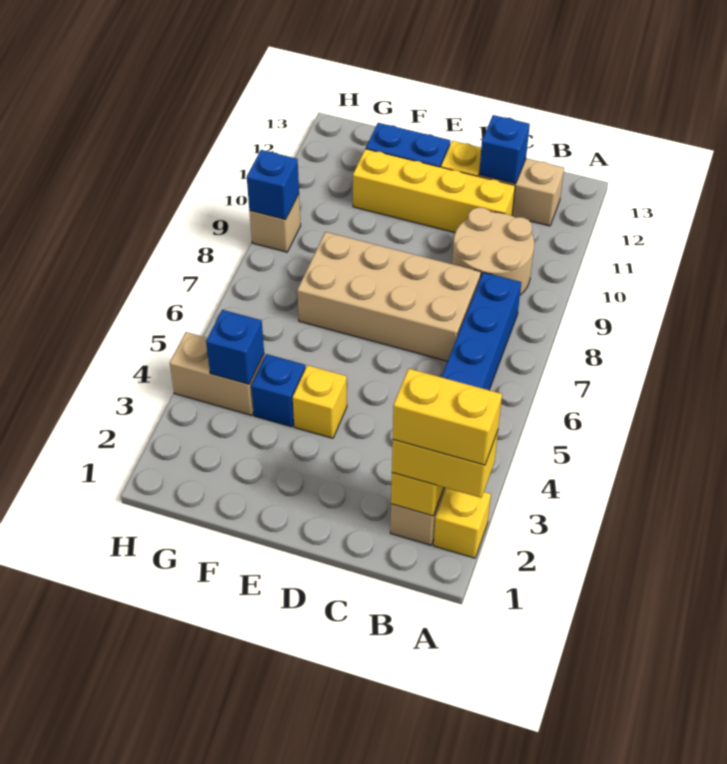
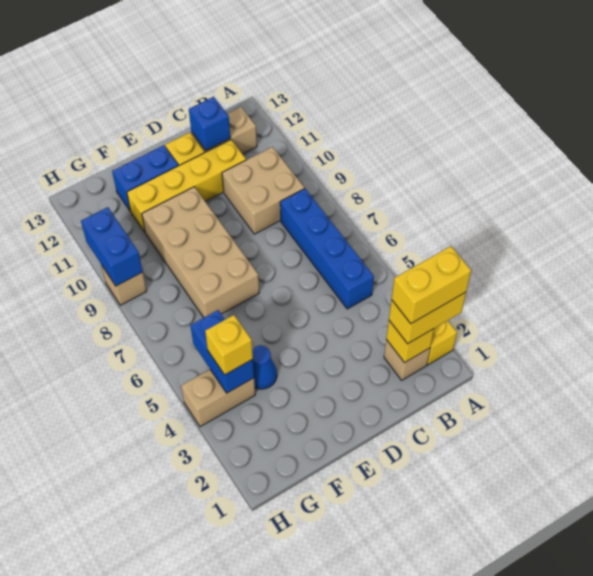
tan round brick B9:C10 level 1 -> tan brick B9:C10 level 1
tan brick C7:F8 level 1 -> tan brick E7:F10 level 1
yellow brick E4 level 1 -> yellow brick G4 level 3
blue brick F4 level 1 -> blue cone F4 level 1
blue brick G4 level 2 -> blue brick G4:G5 level 2
blue brick H9 level 2 -> blue brick H9:H10 level 2

